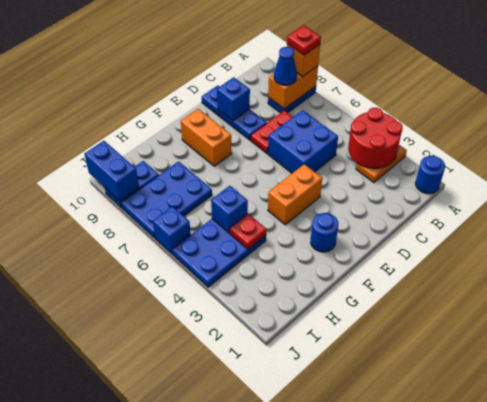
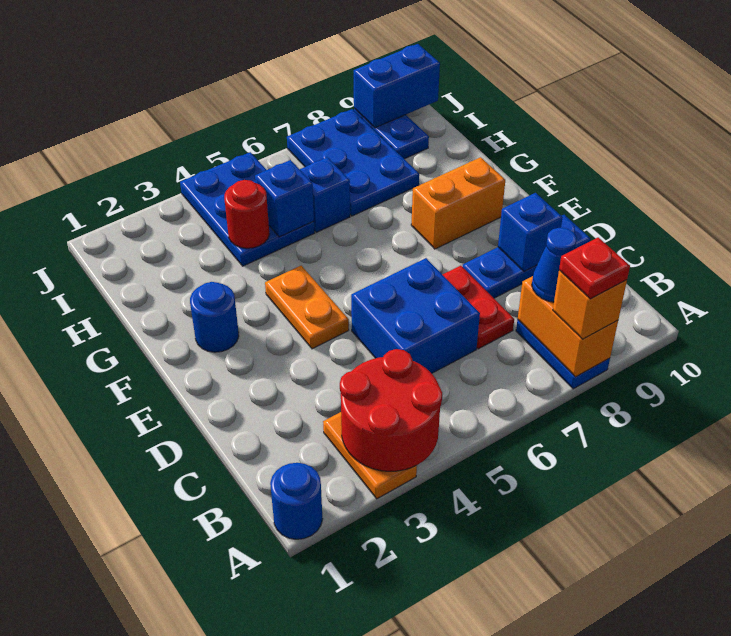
orange brick E4:F4 level 1 -> orange plate E4:F4 level 1
red plate H4 level 2 -> red round brick H4 level 2
blue brick J6 level 1 -> blue brick H6 level 1

